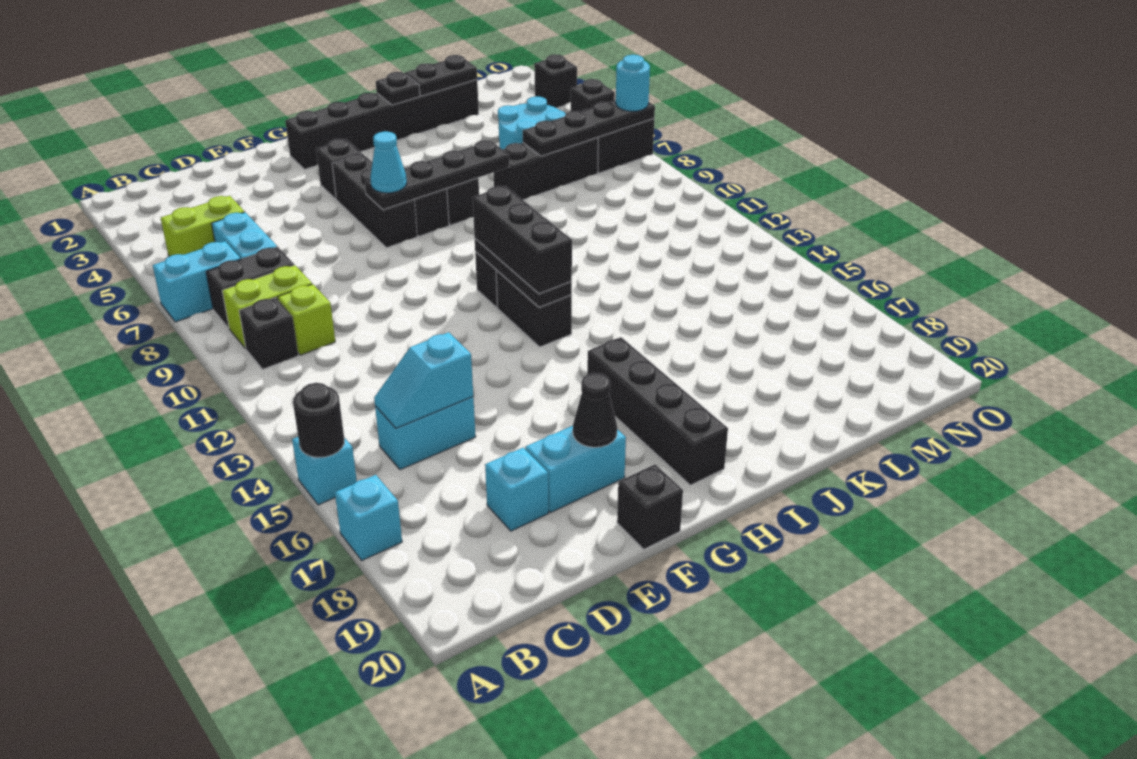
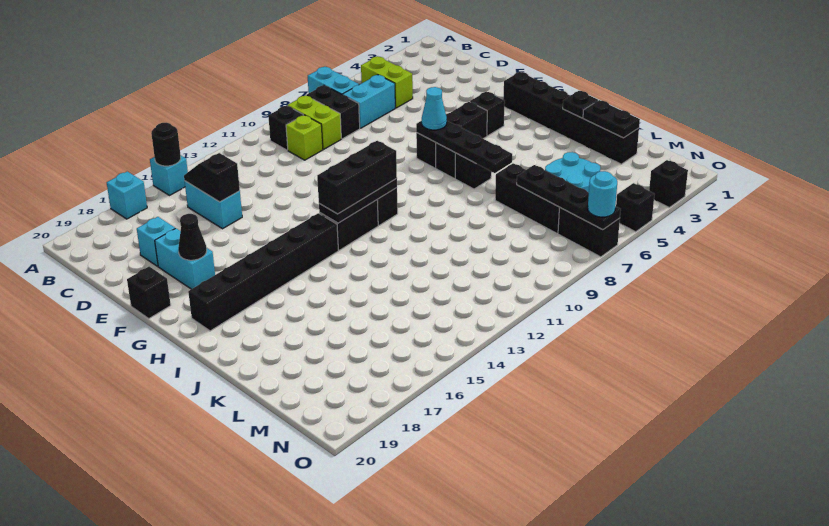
cyan slope C15:D15 level 2 top D -> black slope C15:D15 level 2 top D
black brick H16:H19 level 1 -> black brick H14:H19 level 1

